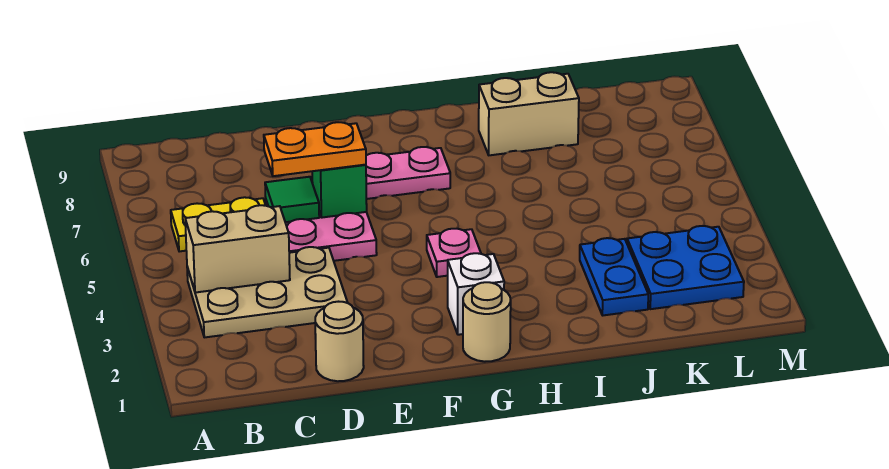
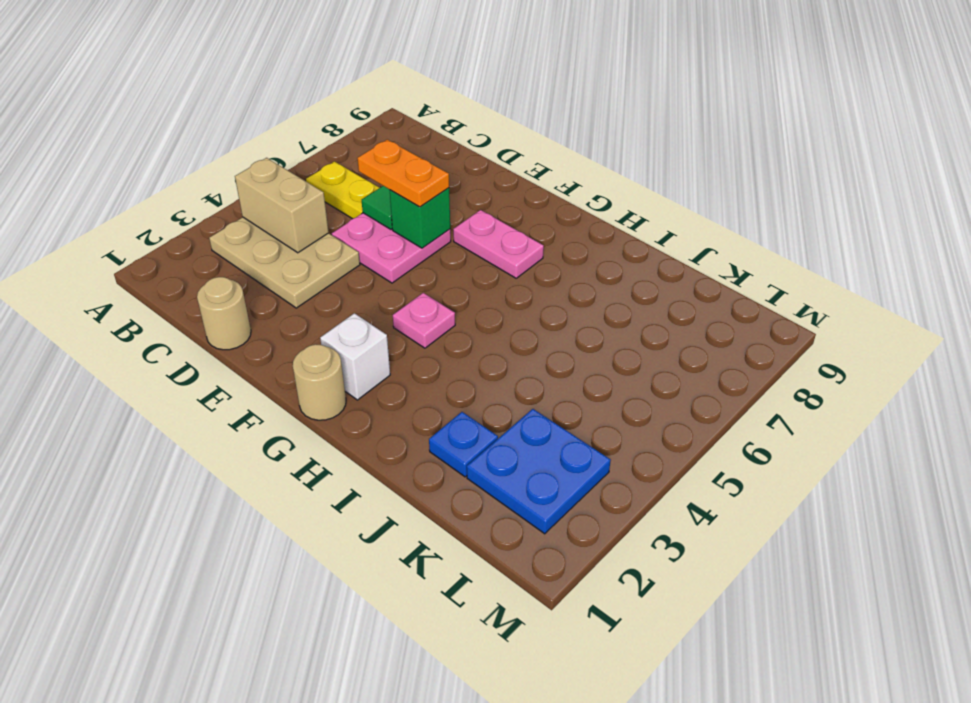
tan brick I8:J8 level 1 -> none
blue plate J2:J3 level 1 -> blue plate J2 level 1

